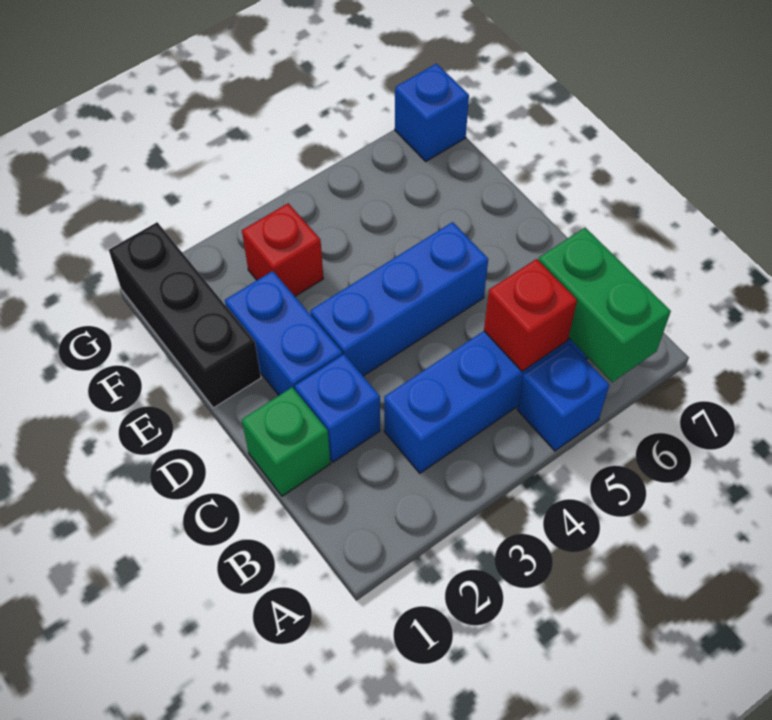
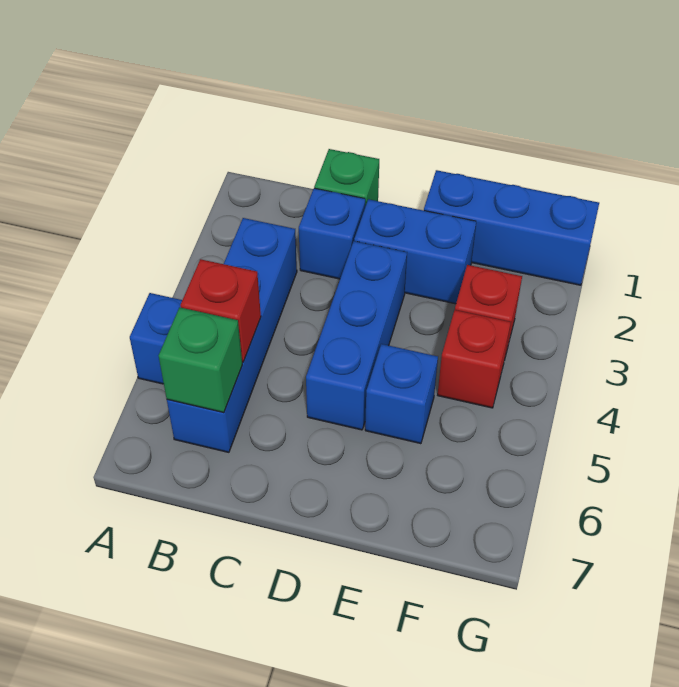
green brick A6:B6 level 2 -> green brick B6 level 2
black brick E1:G1 level 1 -> blue brick E1:G1 level 1
none -> red brick F4 level 1
blue brick G7 level 1 -> blue brick E5 level 1

